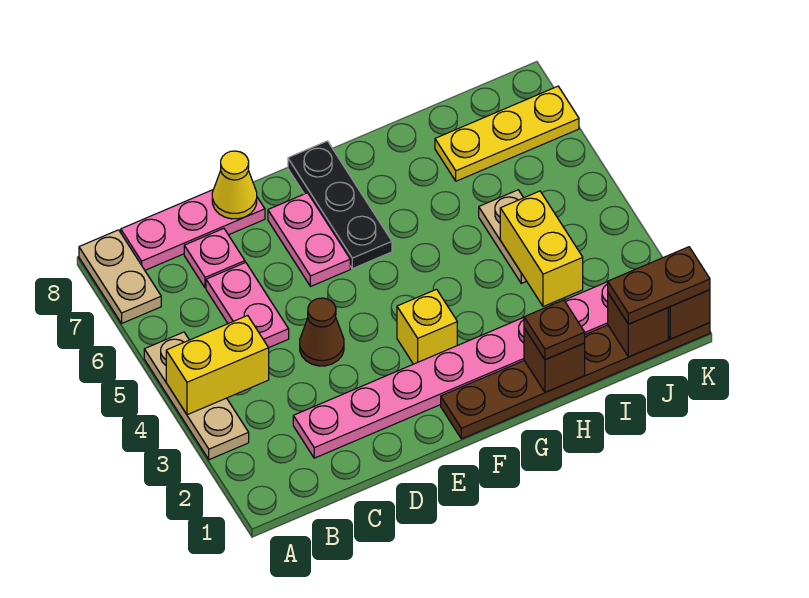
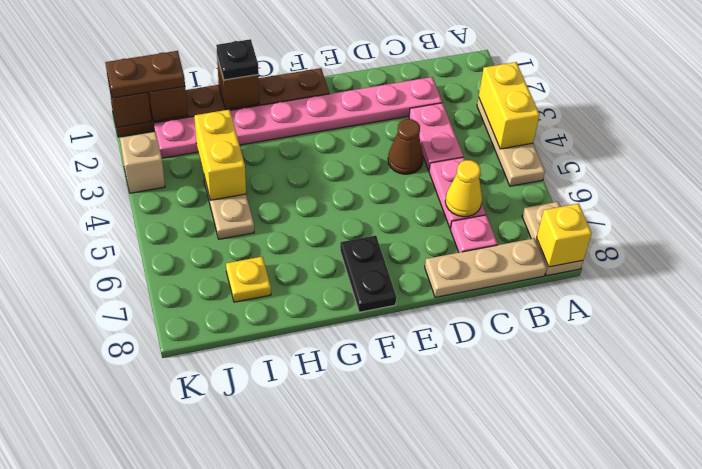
yellow brick A4:B4 level 2 -> yellow brick A3:A4 level 2
pink plate B8:D8 level 1 -> tan plate B8:D8 level 1
yellow cone D8 level 2 -> yellow cone C6 level 2
pink plate E6:E7 level 1 -> pink plate C3:C4 level 1
yellow brick F3 level 1 -> yellow brick A8 level 2
black plate F6:F8 level 1 -> black plate F7:F8 level 1
brown plate H1 level 3 -> black plate H1 level 3
yellow plate I7:K7 level 1 -> yellow plate I7 level 1
none -> tan brick K3 level 1

